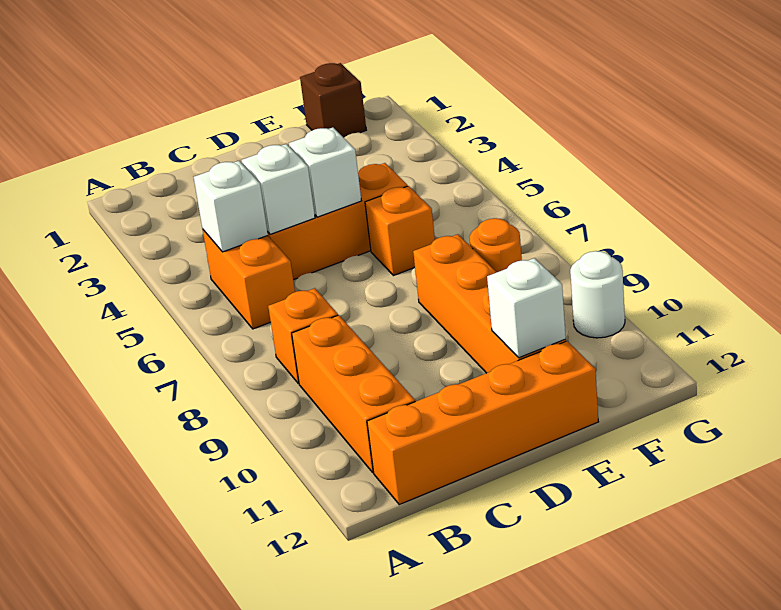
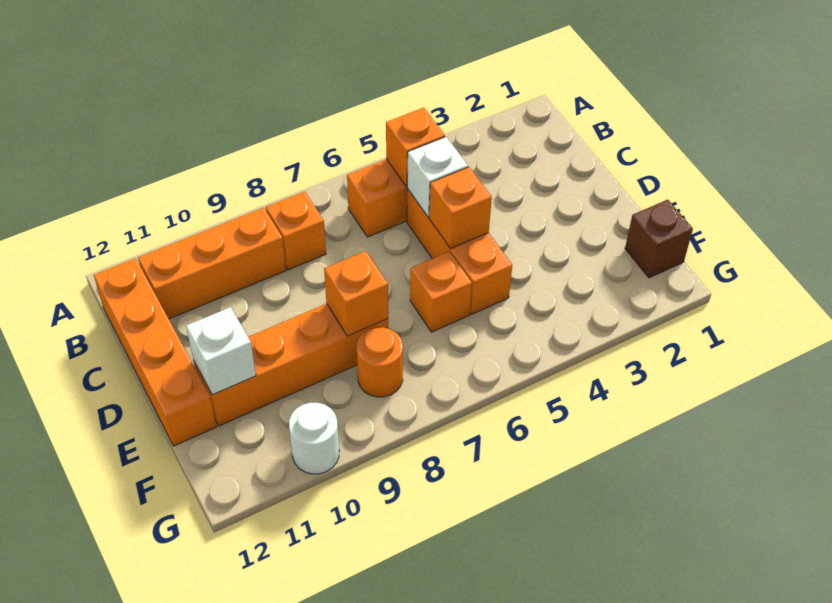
white brick B5 level 2 -> orange brick B5 level 2
white brick D5 level 2 -> orange brick D5 level 2
none -> orange brick E8 level 2

